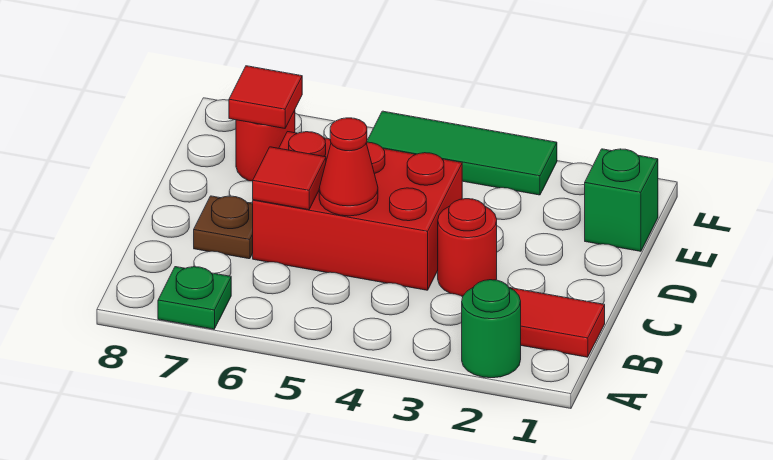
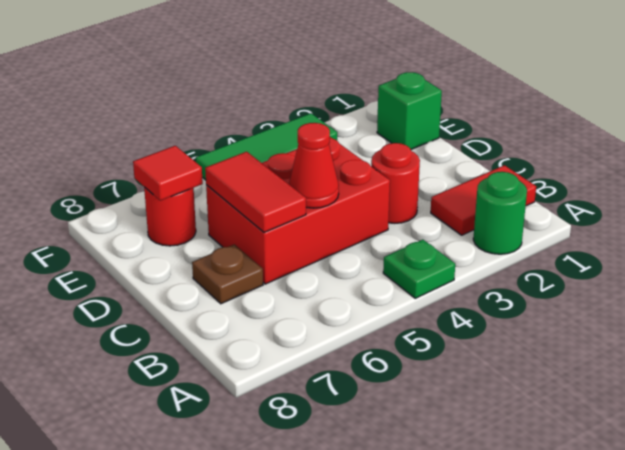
green plate A7 level 1 -> green plate A4 level 1
red tile C6 level 2 -> red tile C6:D6 level 2

